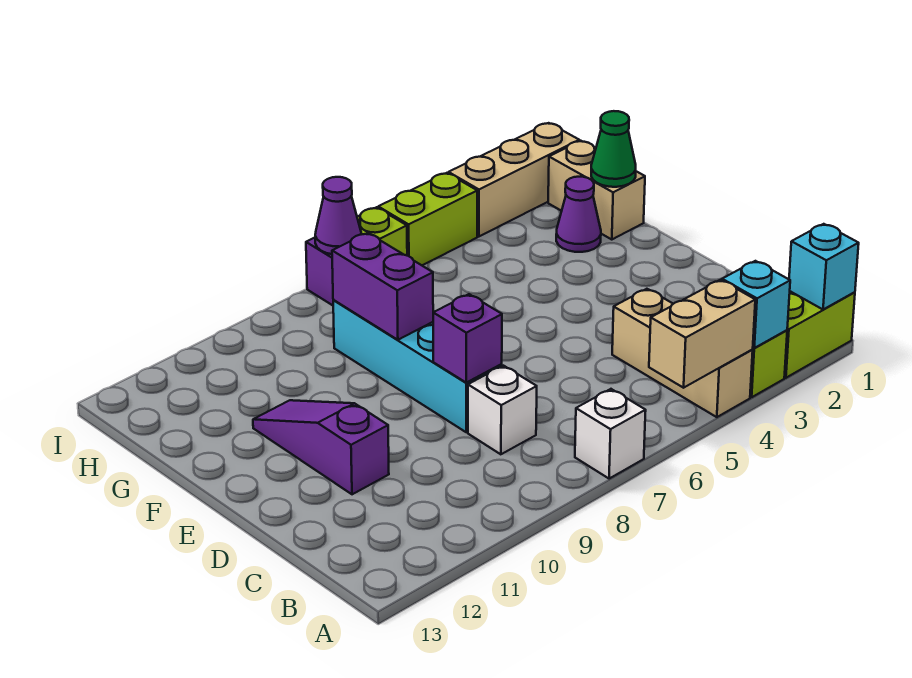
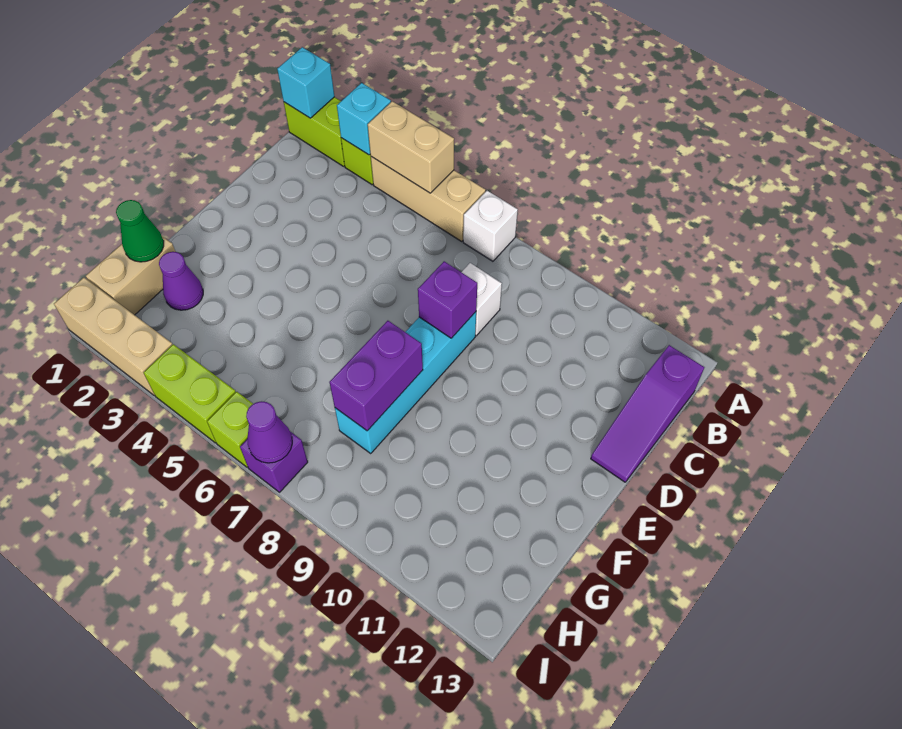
tan brick A4:C4 level 1 -> tan brick A4:A6 level 1
purple slope D11:F11 level 1 top D -> purple slope B13:D13 level 1 top B

